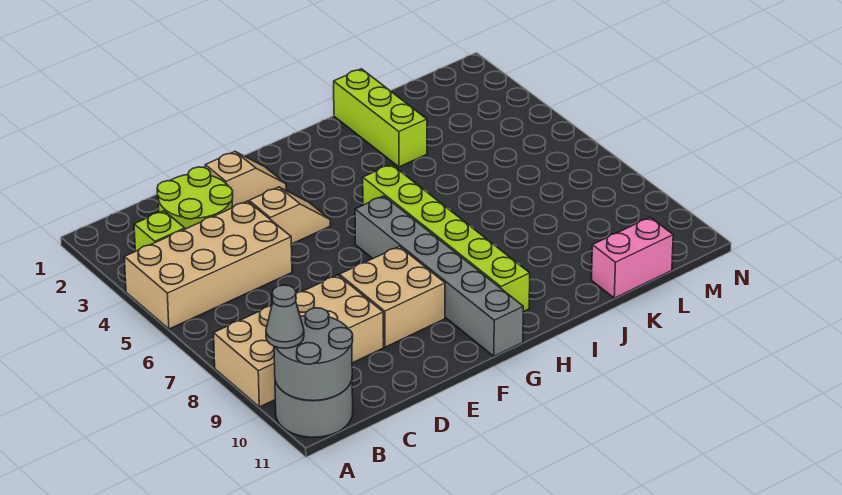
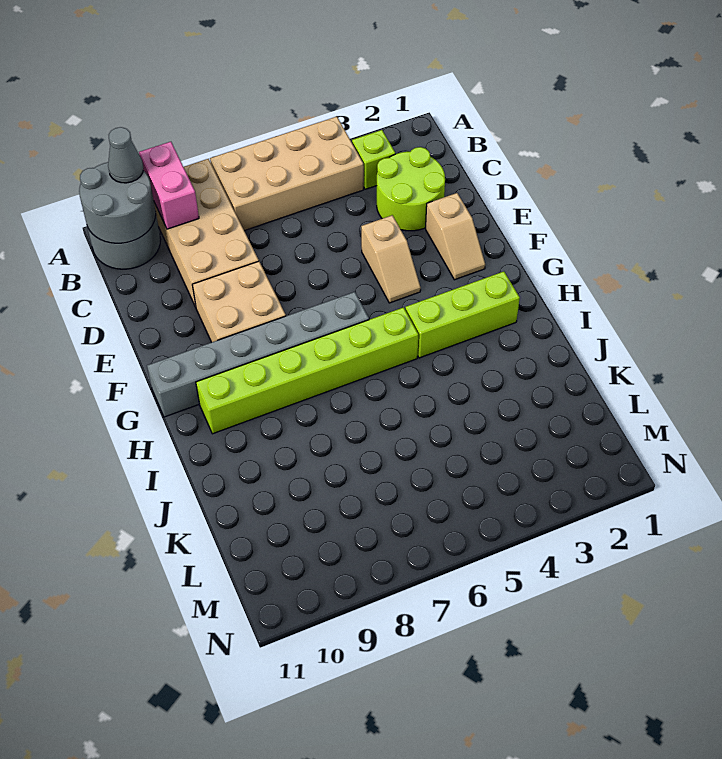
tan brick A4:D5 level 1 -> tan brick A4:B7 level 1
lime brick J1:J3 level 1 -> lime brick H2:H4 level 1
pink brick K11:L11 level 1 -> pink brick A9:B9 level 2

